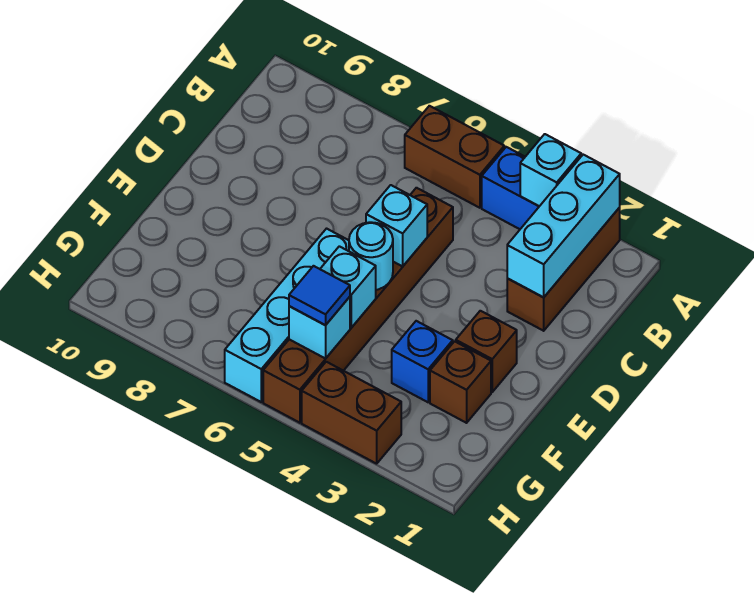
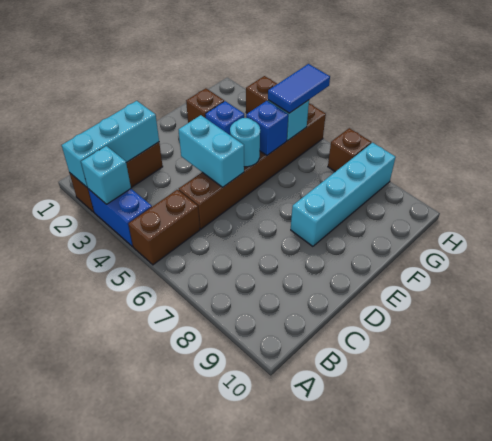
brown brick A5:A6 level 1 -> brown brick A5:B5 level 1
cyan brick D5 level 2 -> cyan brick D4:D5 level 2
brown brick E2 level 1 -> brown brick H7 level 1
cyan brick E6:H6 level 1 -> cyan brick E8:H8 level 1
cyan brick F5 level 2 -> blue brick F5 level 2
blue tile G5 level 3 -> blue tile G5:H5 level 3

